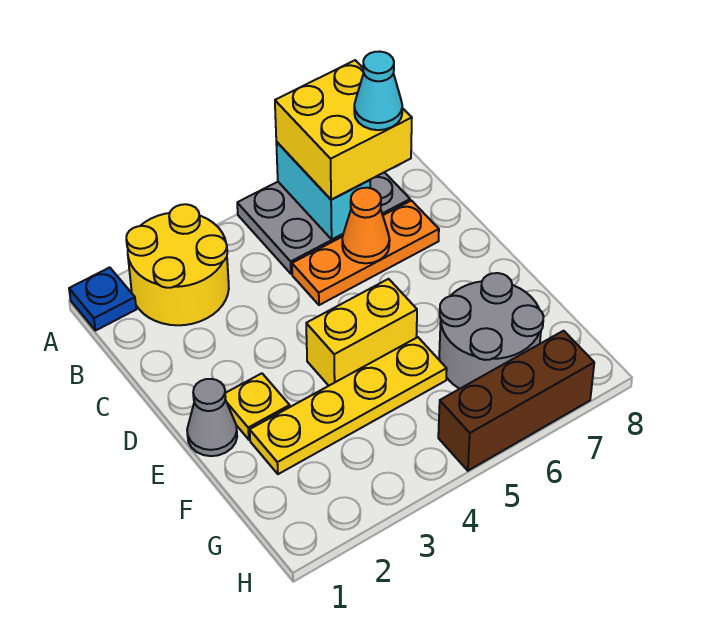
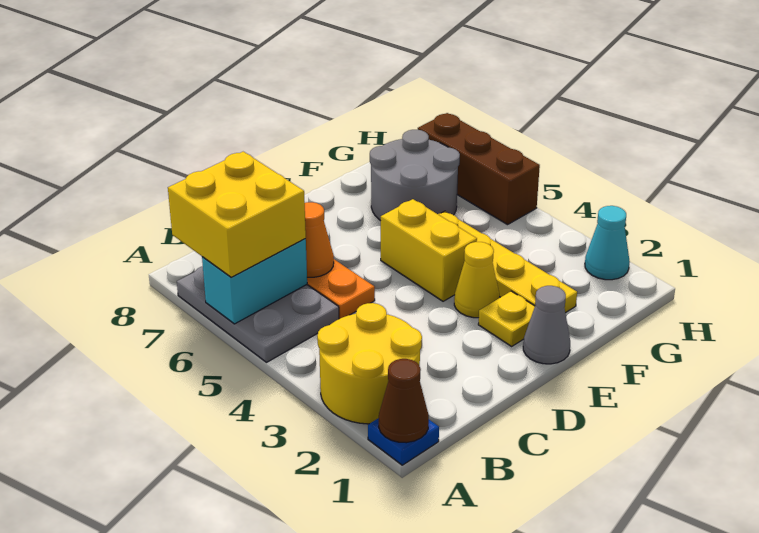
none -> brown cone A1 level 2
cyan cone B7 level 4 -> cyan cone H2 level 1
none -> yellow cone E3 level 1

